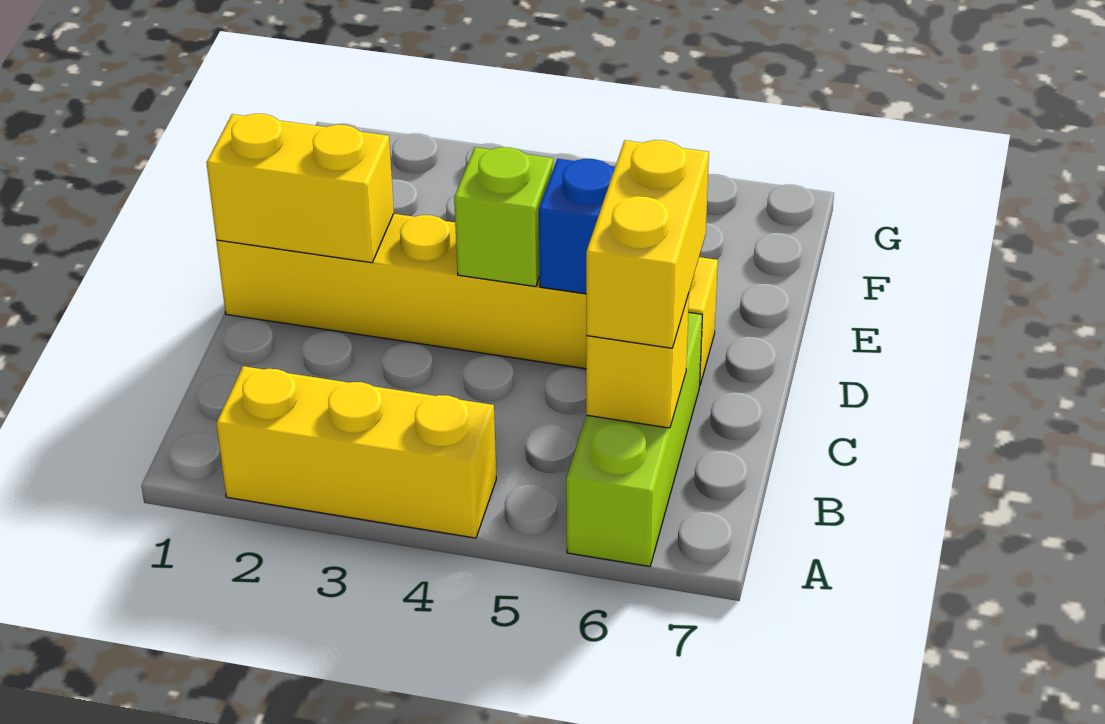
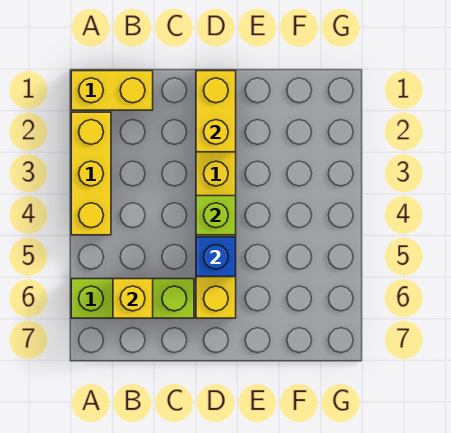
yellow brick B6:C6 level 3 -> yellow brick A1:B1 level 1

